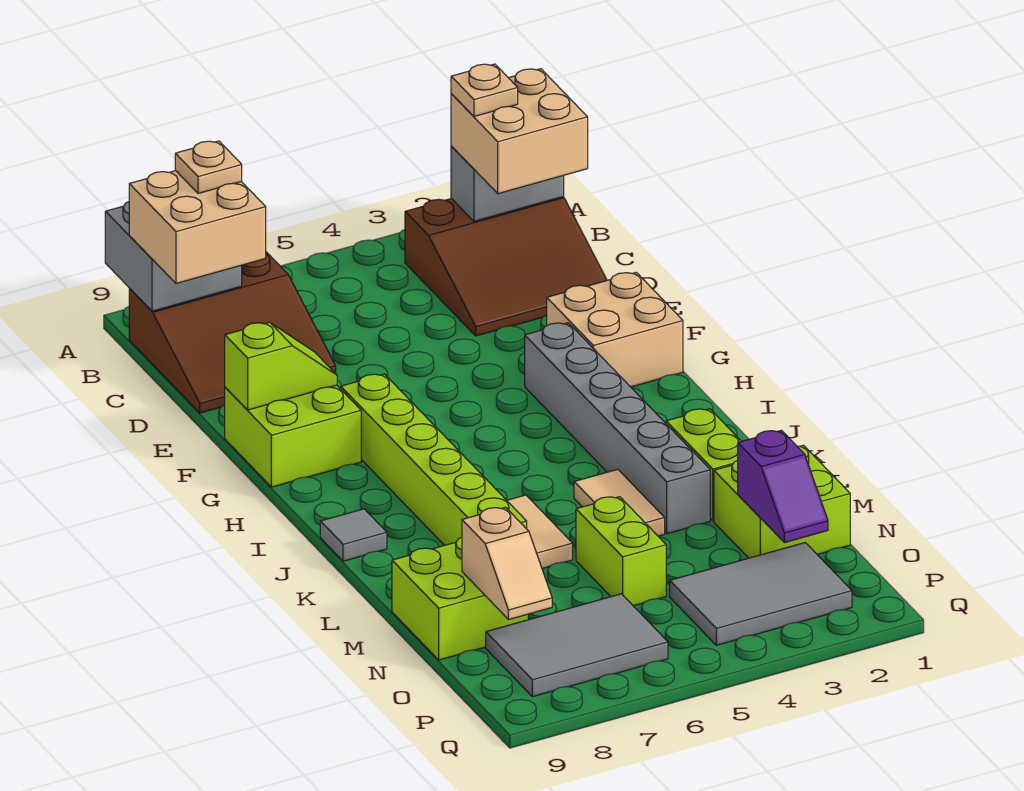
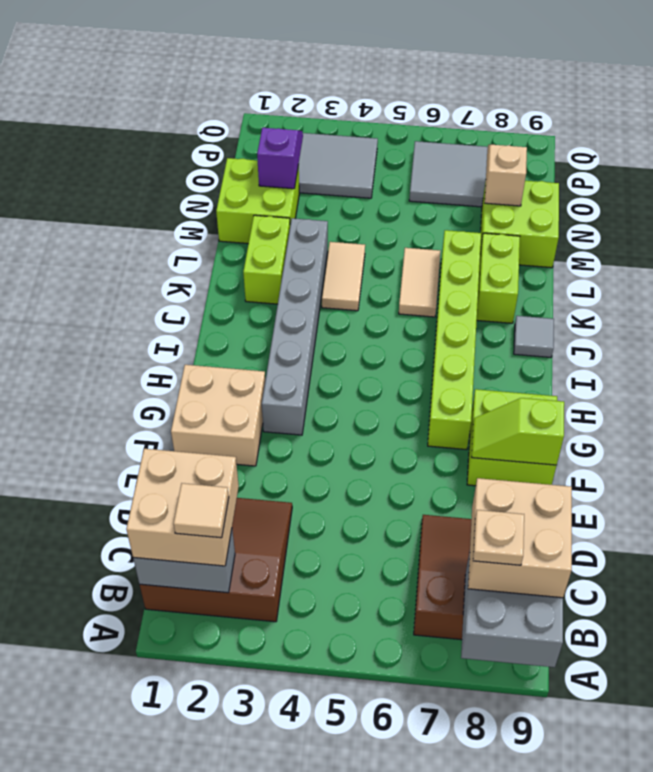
tan plate B2 level 4 -> tan tile B2 level 4
lime brick M5:N5 level 1 -> lime brick K8:L8 level 1

